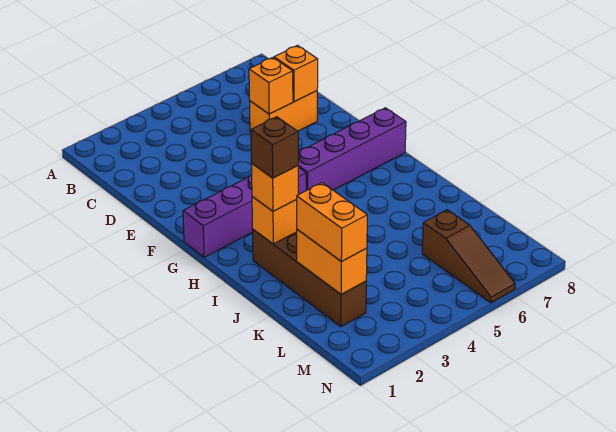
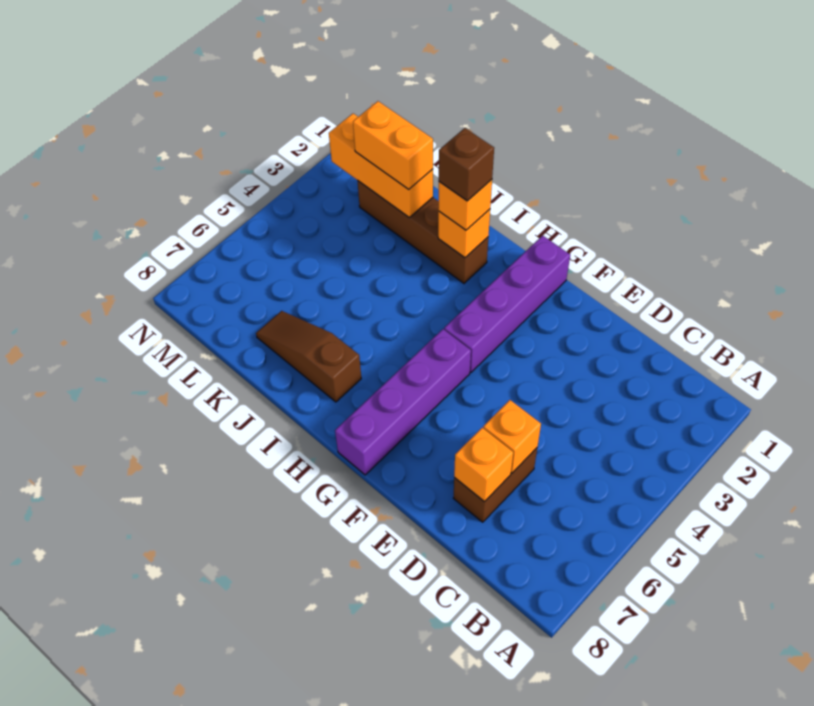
orange brick D6:D7 level 1 -> brown brick D6:D7 level 1
orange brick K2:L2 level 2 -> orange brick K2:M2 level 2
brown slope L6:N6 level 1 top L -> brown slope I7:K7 level 1 top I

